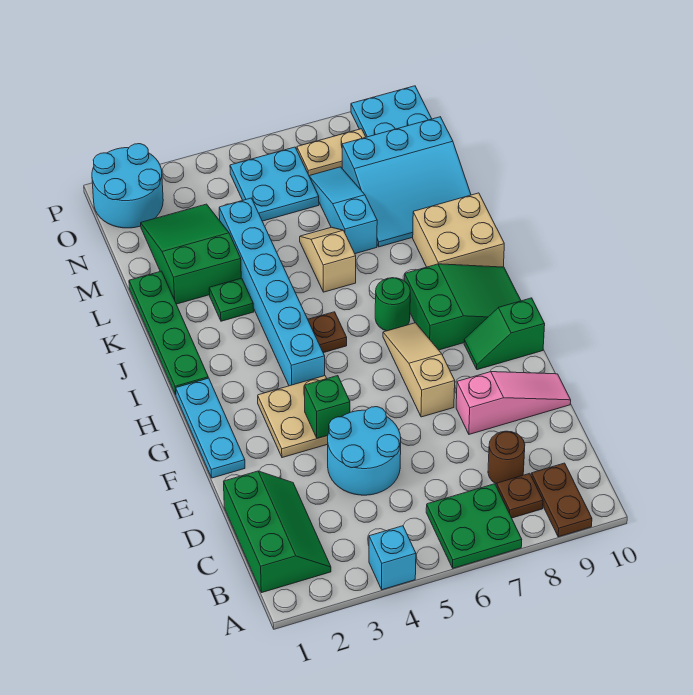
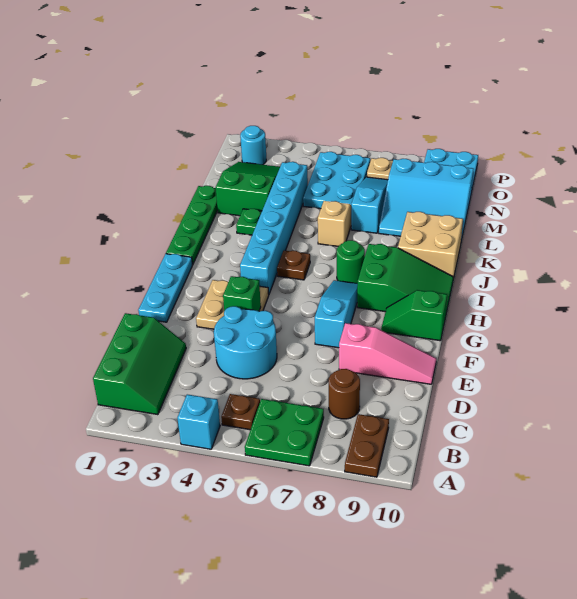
brown plate B8 level 1 -> brown plate B5 level 1
tan slope F7:H7 level 1 top F -> cyan slope F7:H7 level 1 top F
cyan plate N5:O6 level 1 -> cyan plate M5:O6 level 1
cyan round brick O1:P2 level 1 -> cyan round brick O2 level 1

